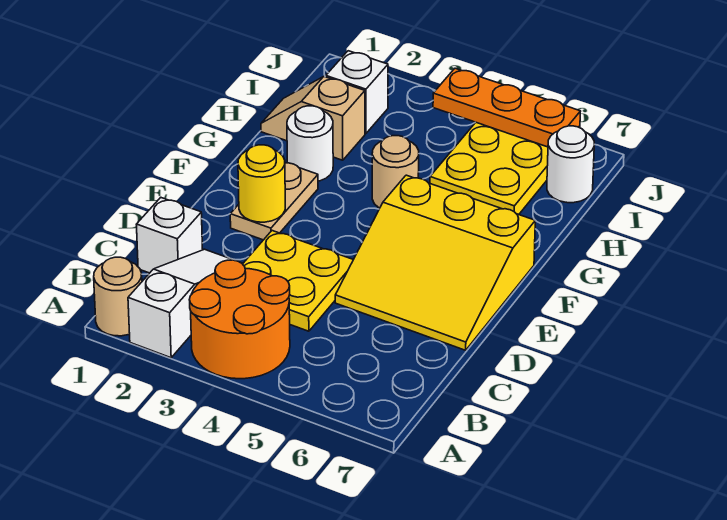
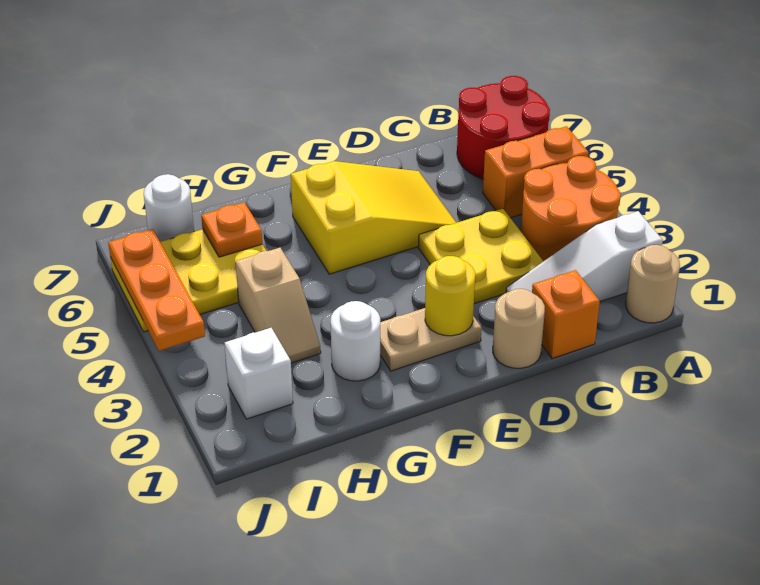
none -> orange brick A5:B5 level 1
none -> red round brick A6:B7 level 1
white brick C1 level 1 -> orange brick C1 level 1
yellow slope D5:F7 level 1 top F -> yellow slope D5:F6 level 1 top F
tan round brick G4 level 1 -> tan round brick D1 level 1
tan slope H1:H2 level 1 top 2 -> tan slope H3:H4 level 1 top 4
none -> orange plate H6 level 2

